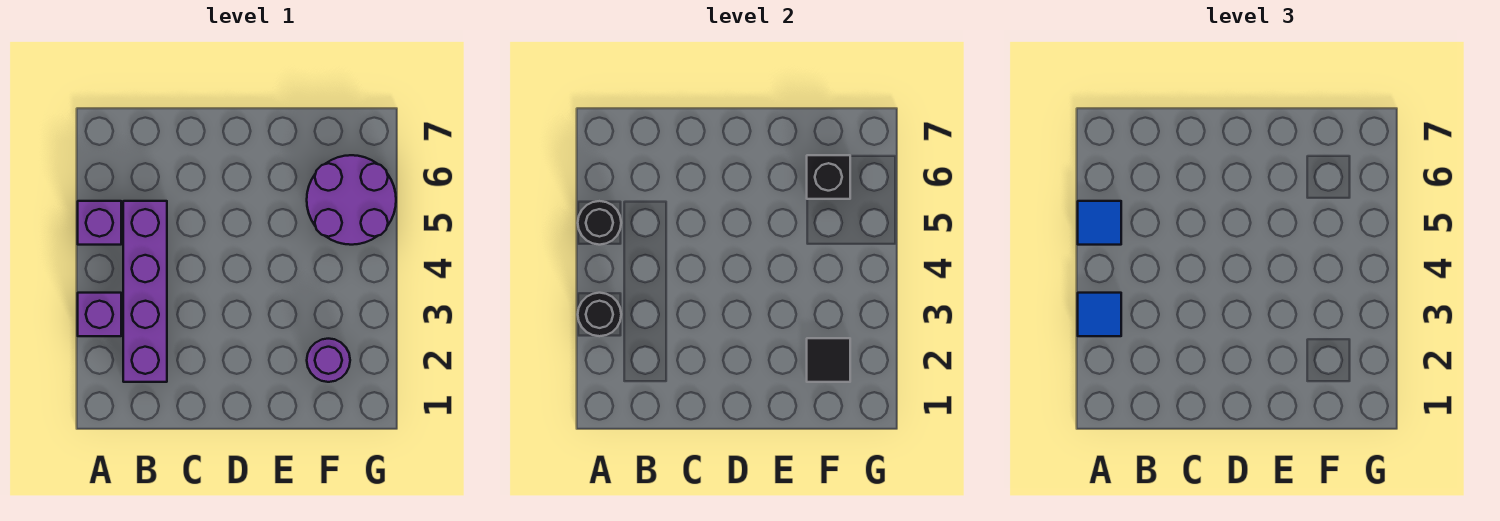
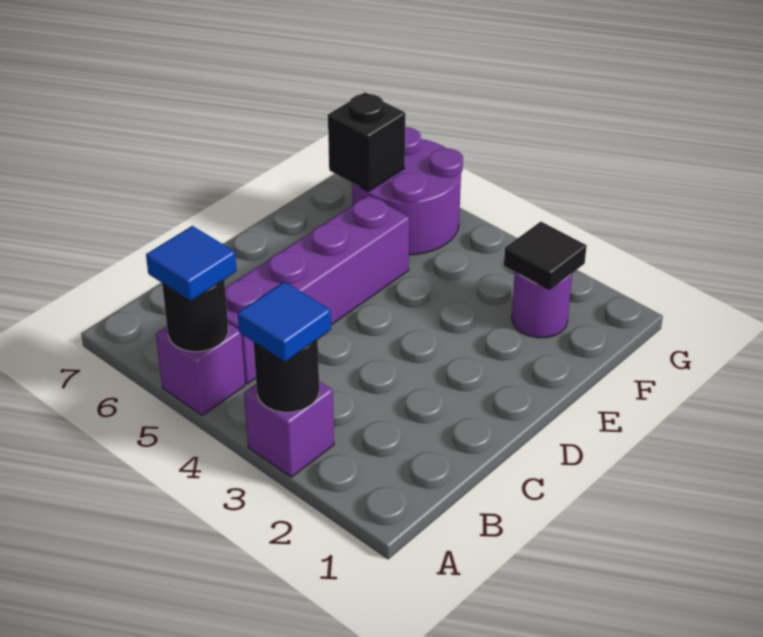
purple brick B2:B5 level 1 -> purple brick B5:E5 level 1

